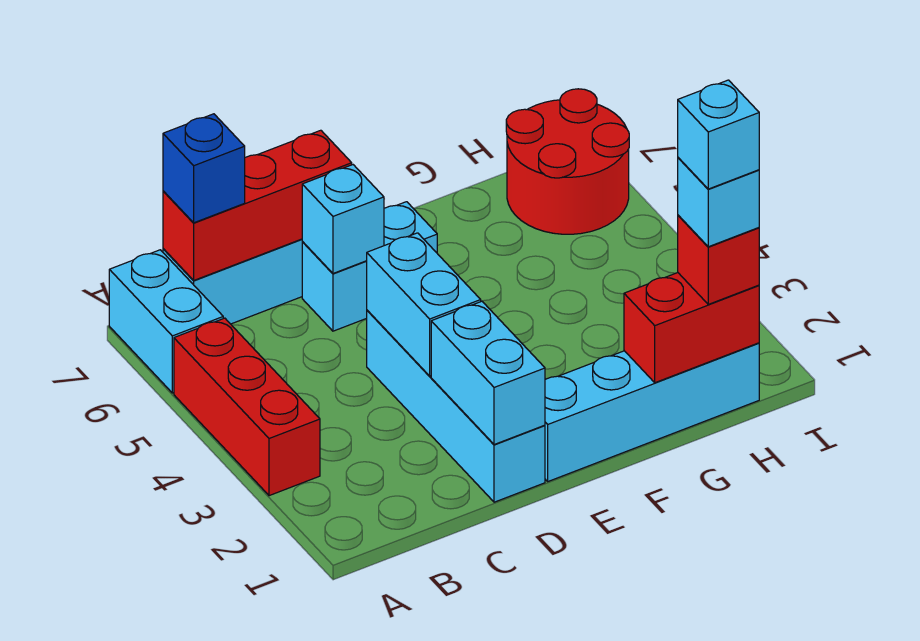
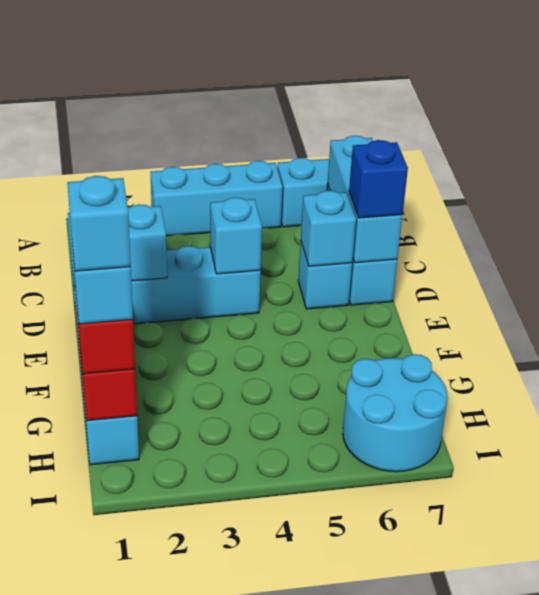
red brick A3:A5 level 1 -> cyan brick A3:A5 level 1
red brick B7:D7 level 2 -> cyan brick B7:D7 level 2
blue brick B7 level 3 -> blue brick D7 level 3
cyan brick D3:D4 level 2 -> cyan brick D4 level 2
cyan brick D6:E6 level 1 -> cyan brick D6 level 1
red round brick H6:I7 level 1 -> cyan round brick H6:I7 level 1

